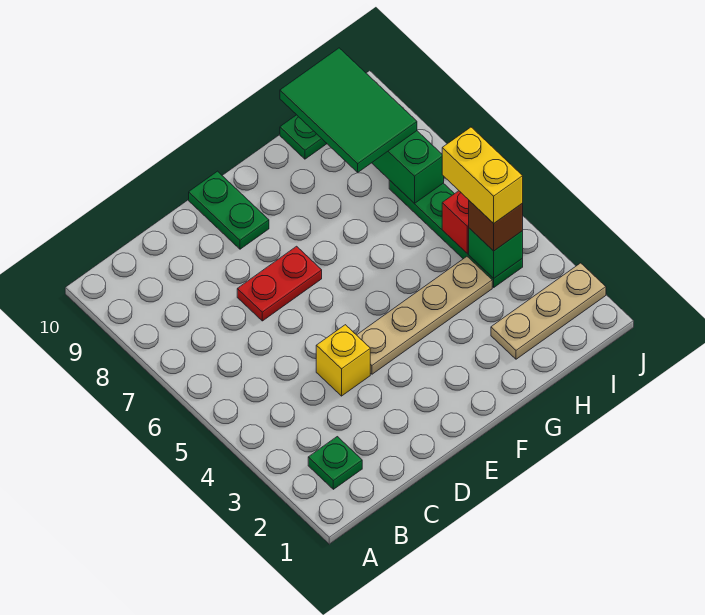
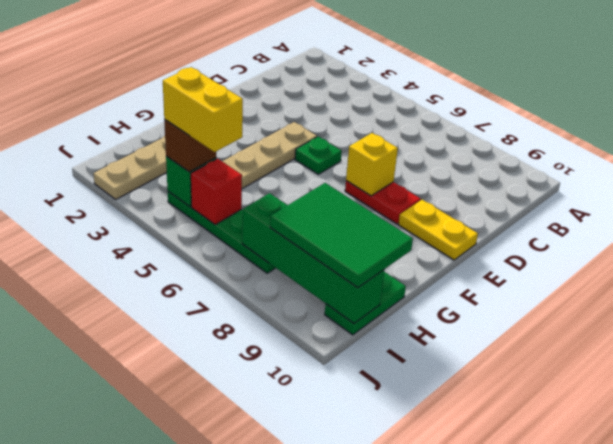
green plate B2 level 1 -> green plate E5 level 1
yellow brick D4 level 1 -> yellow brick E7 level 2
red plate D7:E7 level 1 -> red plate E7:E8 level 1
green plate E9:E10 level 1 -> yellow plate E9:E10 level 1

